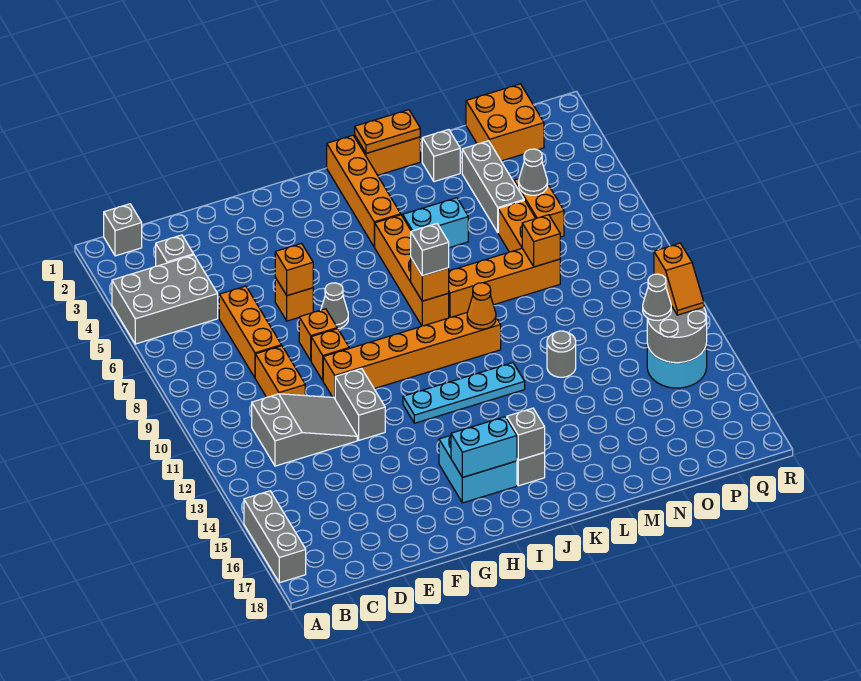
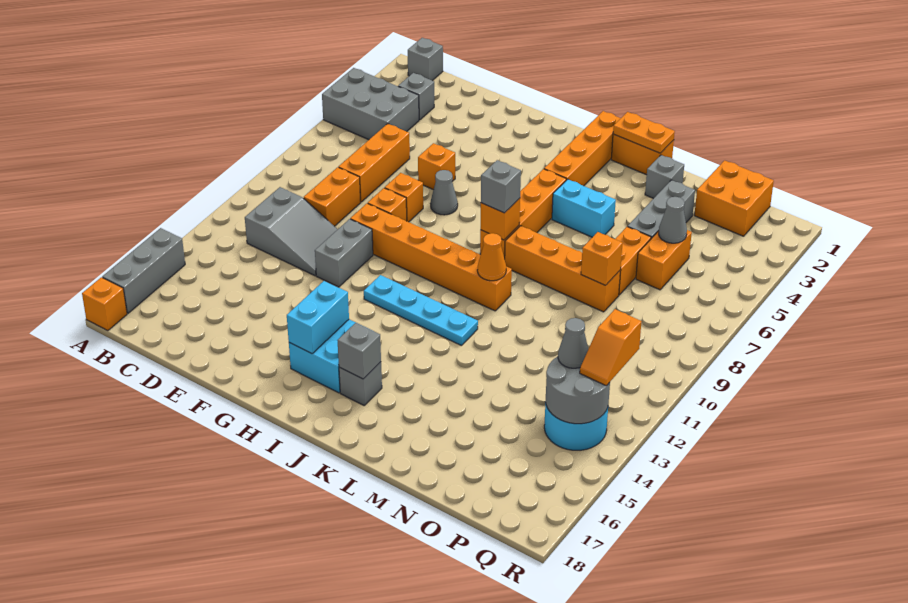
orange brick F6 level 2 -> orange brick A18 level 1
cyan brick H16:I16 level 2 -> cyan brick H15:H16 level 2
grey round brick M12 level 1 -> none

